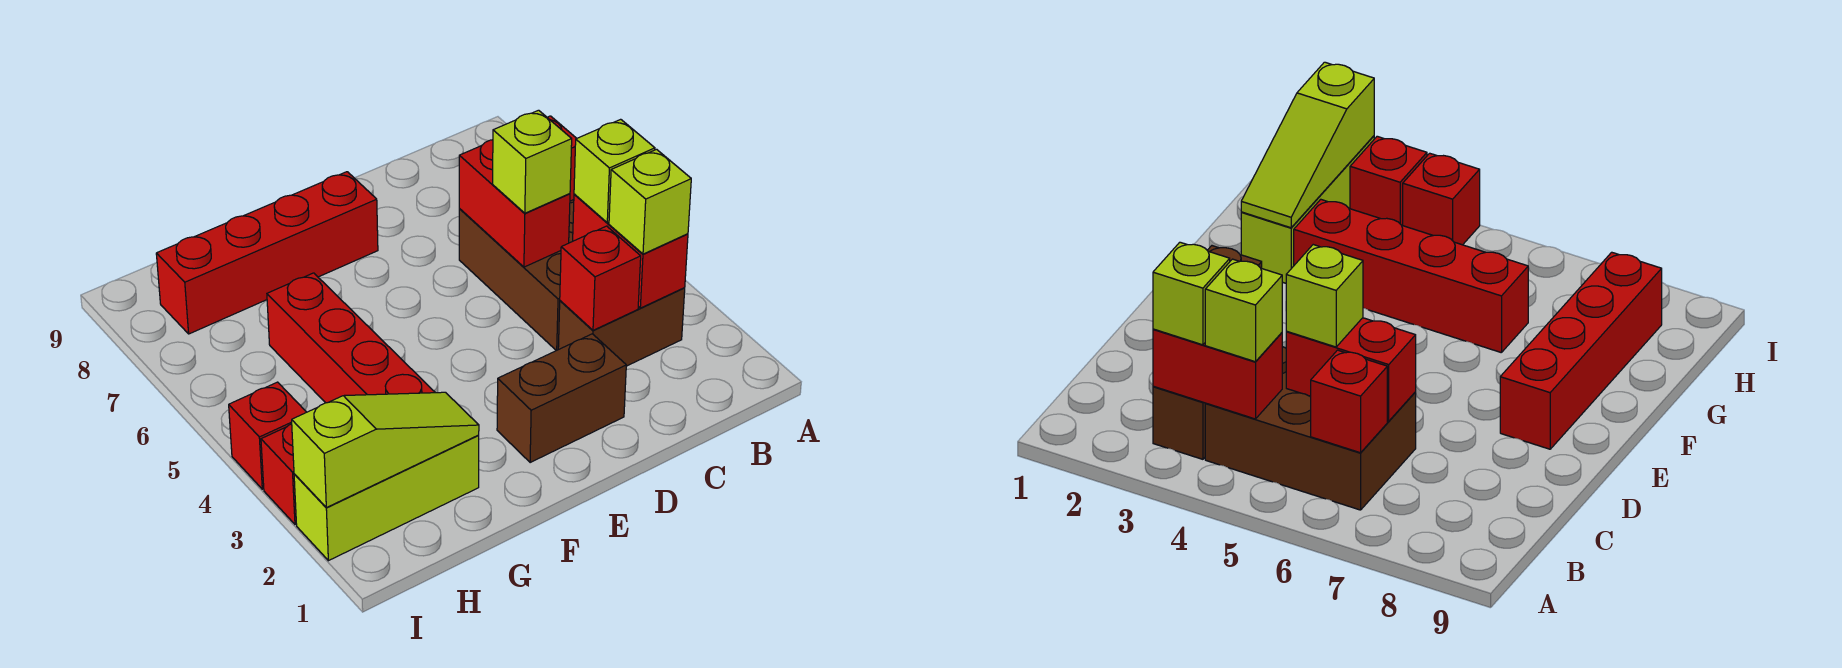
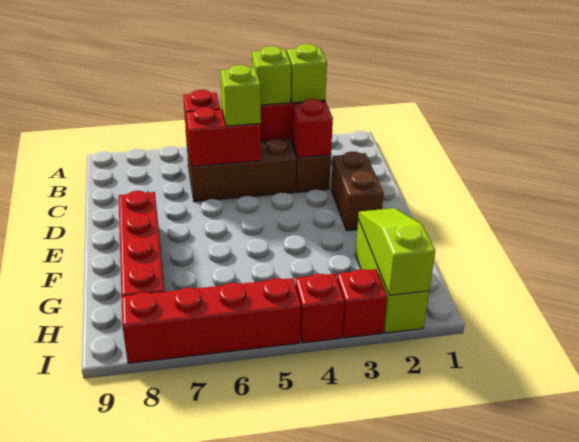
red brick G3:G6 level 1 -> red brick I5:I8 level 1

